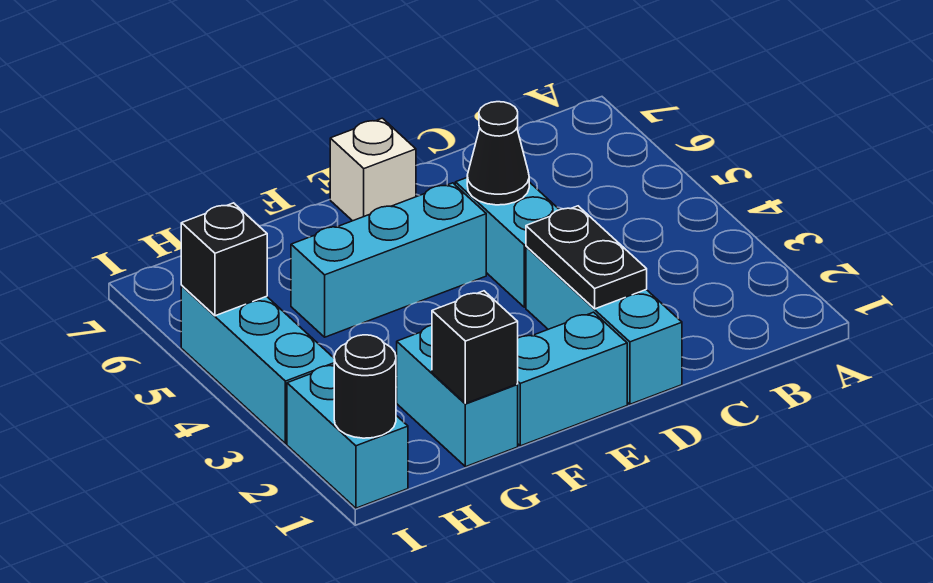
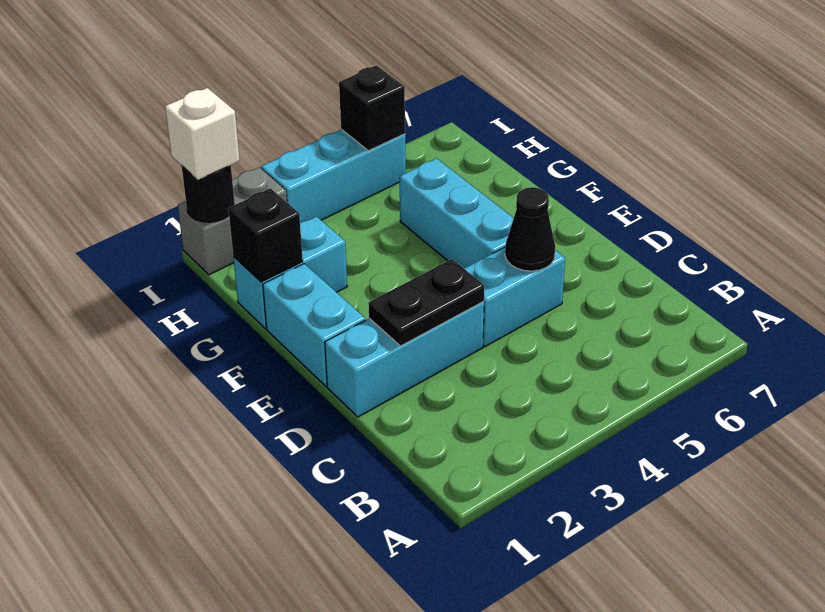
white brick E7 level 1 -> white brick I1 level 3
cyan brick I1:I2 level 1 -> grey brick I1:I2 level 1

